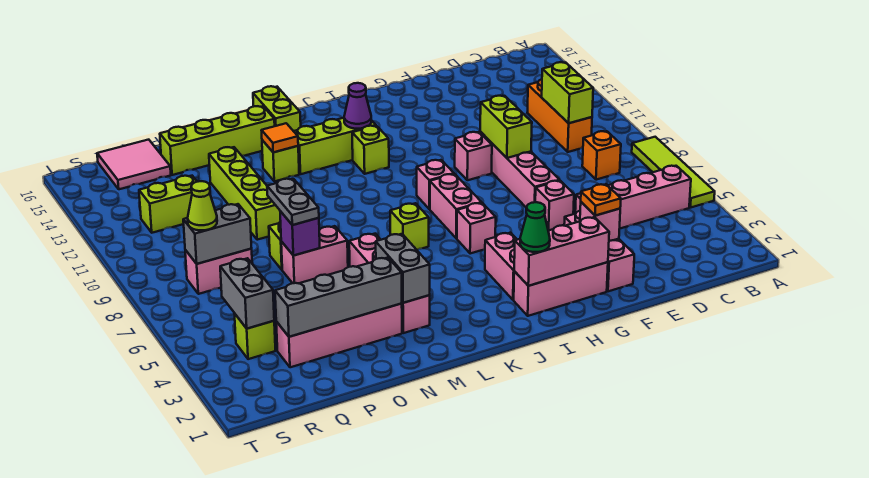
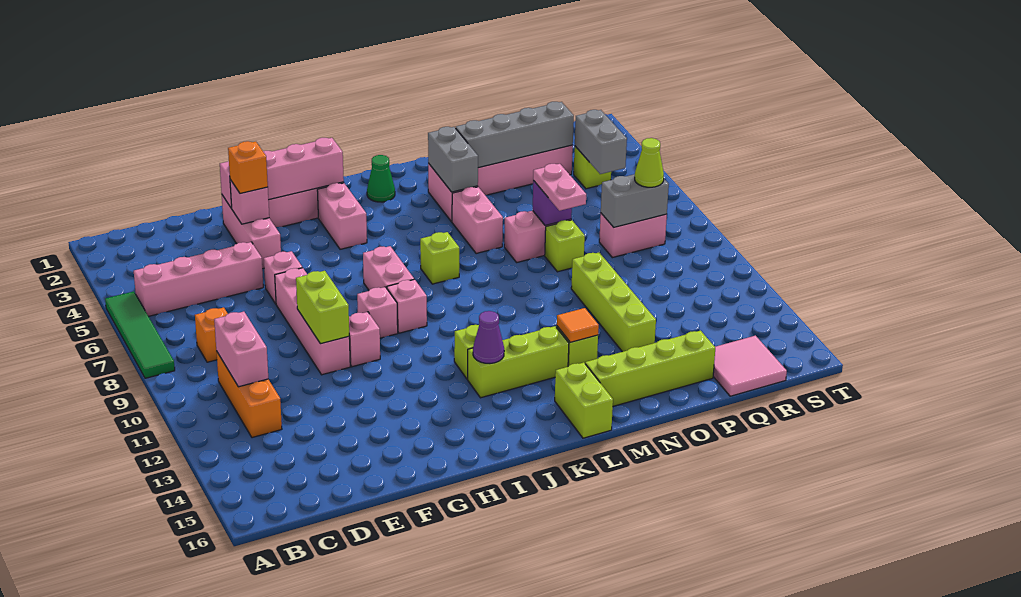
lime tile A5:A8 level 1 -> green tile A5:A8 level 1
lime brick C10:C11 level 2 -> pink brick C10:C11 level 2
orange plate F3 level 3 -> orange brick F3 level 3
pink brick G2:I2 level 2 -> pink brick F2:I2 level 2
green cone I2 level 3 -> green cone K2 level 1
pink brick I6 level 1 -> pink brick H9 level 1
grey plate O7:O8 level 3 -> pink plate O7:O8 level 3
lime brick Q12:R12 level 1 -> none

